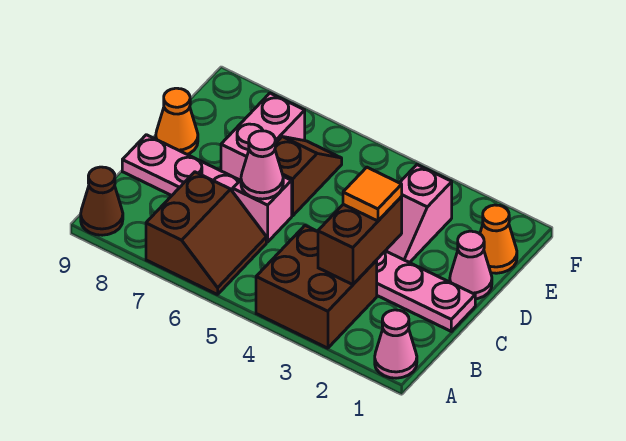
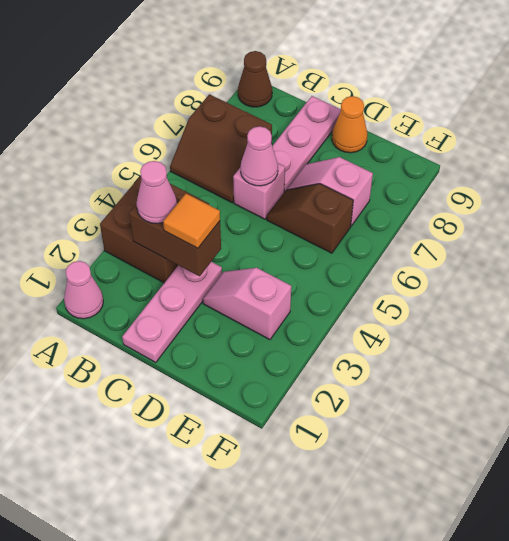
pink cone D1 level 1 -> pink cone B3 level 3
brown slope D6:E6 level 1 top D -> brown slope D6:E6 level 1 top E
pink brick D7:E7 level 1 -> pink slope D7:E7 level 1 top E
orange cone E1 level 1 -> none

